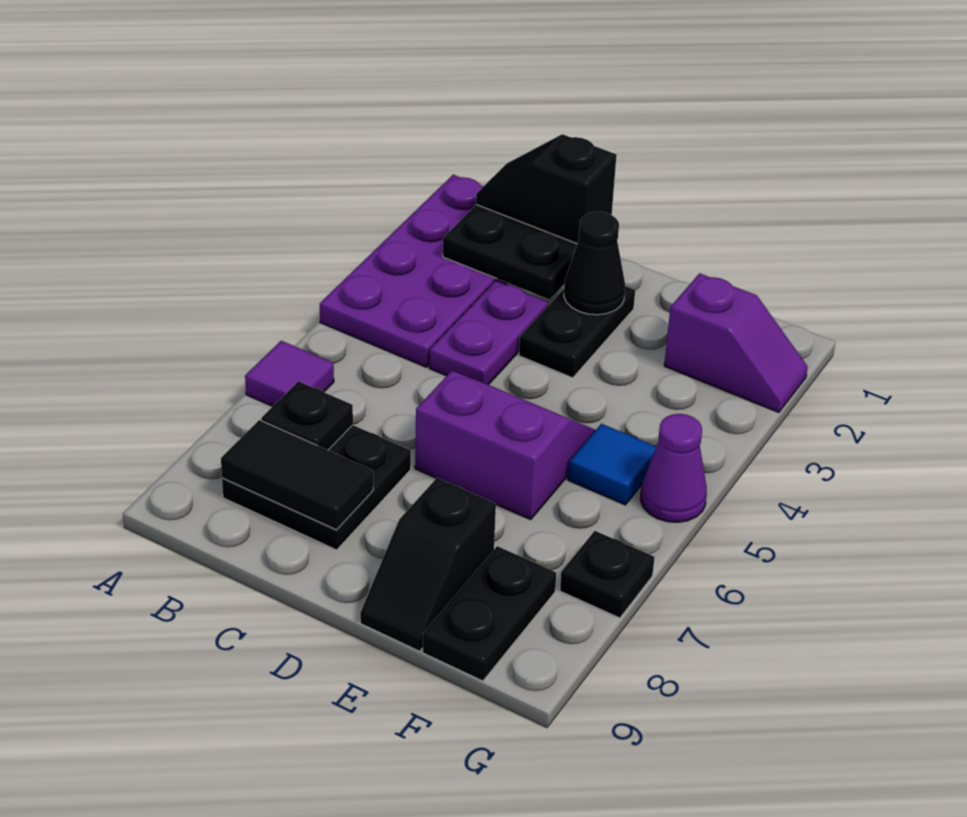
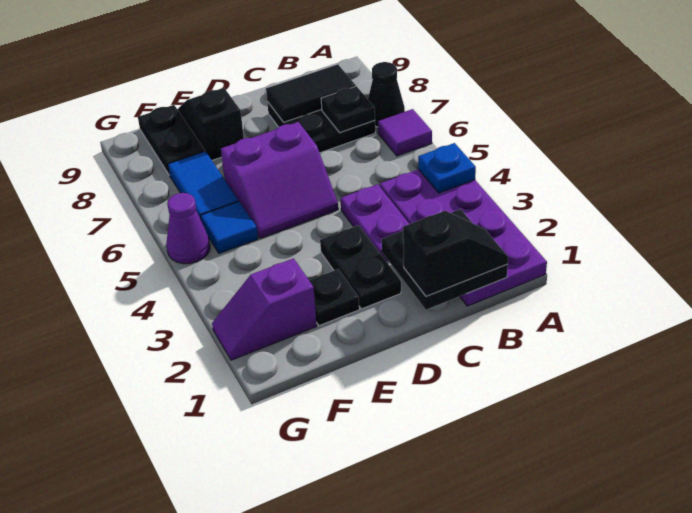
none -> blue plate A4 level 2
black cone D2 level 2 -> black cone A7 level 1
none -> blue tile F6:F7 level 1
black plate G7 level 1 -> black plate E2 level 1

